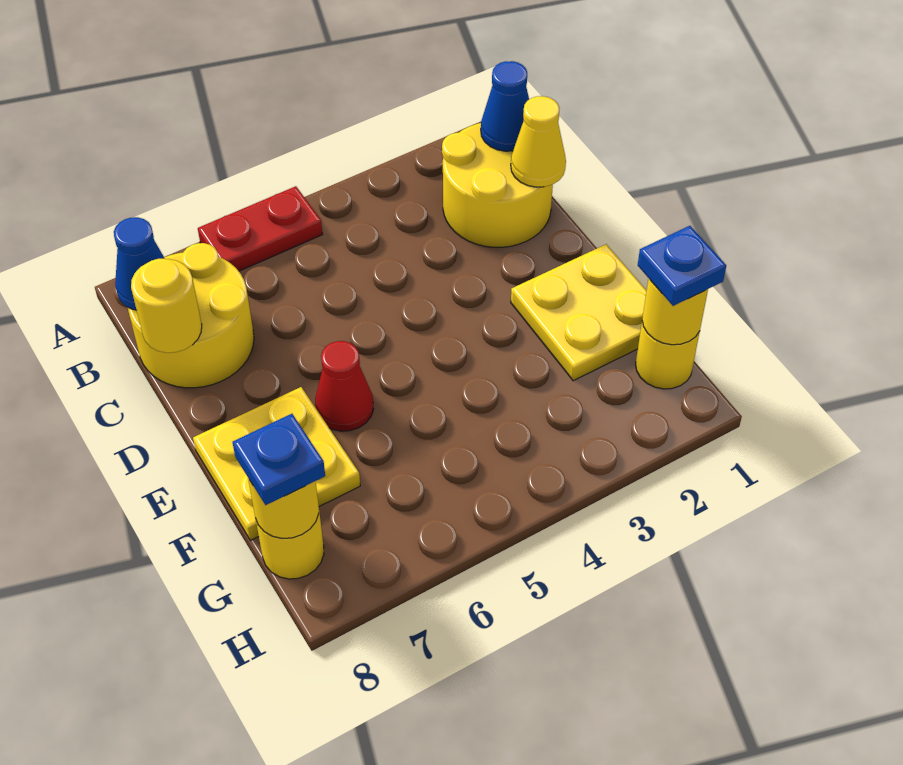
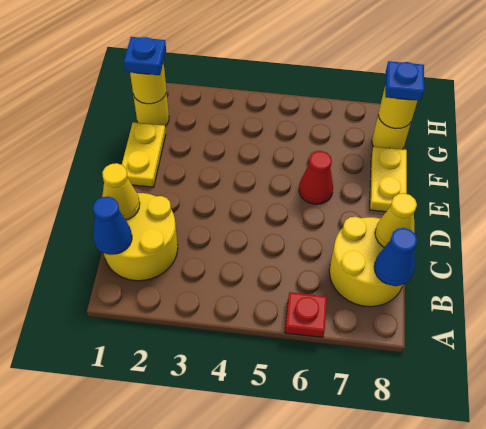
red plate A5:A6 level 1 -> red plate A6 level 1
yellow round brick C8 level 2 -> yellow cone C8 level 2
yellow plate E1:F2 level 1 -> yellow plate E1:F1 level 1
yellow plate E7:F8 level 1 -> yellow plate E8:F8 level 1

